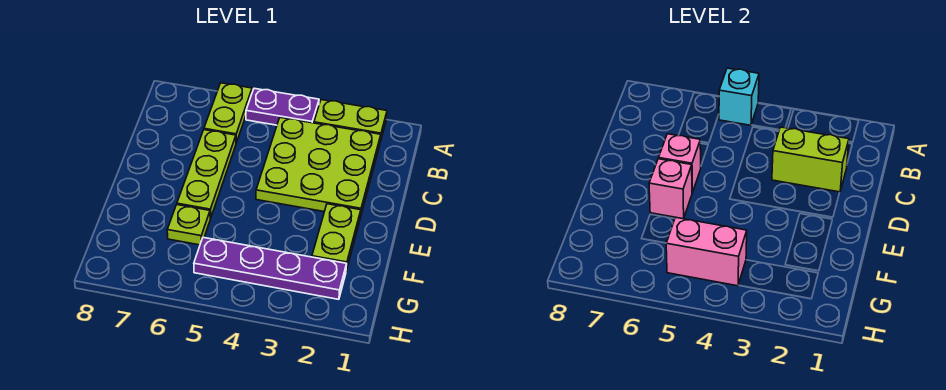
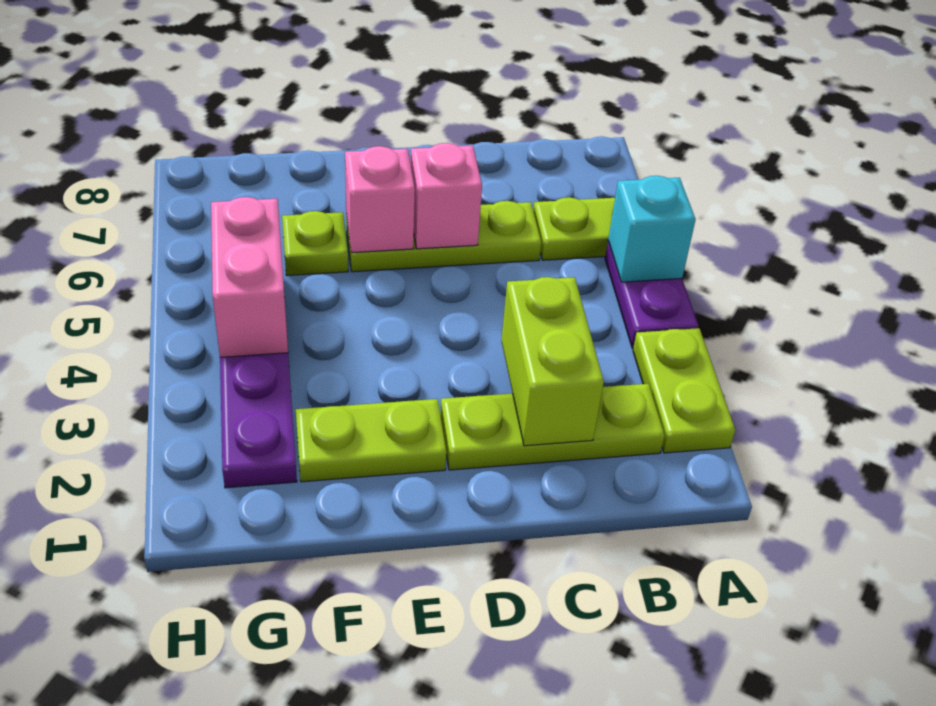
lime plate B2:D4 level 1 -> lime plate B2:D2 level 1

